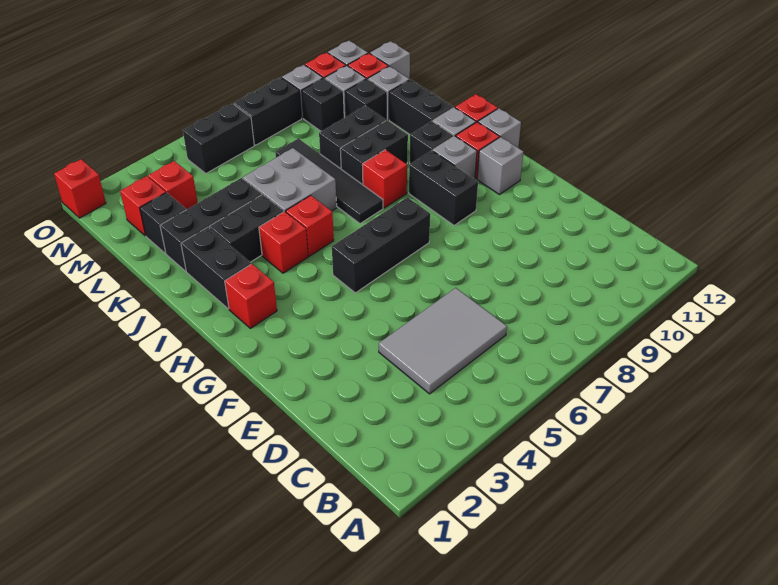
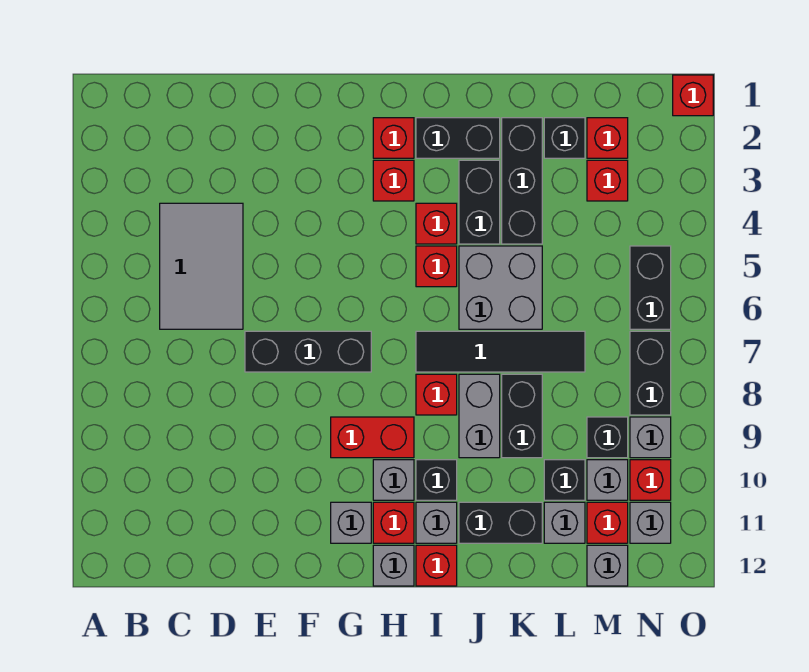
black brick G5:G7 level 1 -> black brick E7:G7 level 1
black brick G9:H9 level 1 -> red brick G9:H9 level 1
none -> red brick H3 level 1
black brick J8:J9 level 1 -> grey brick J8:J9 level 1

